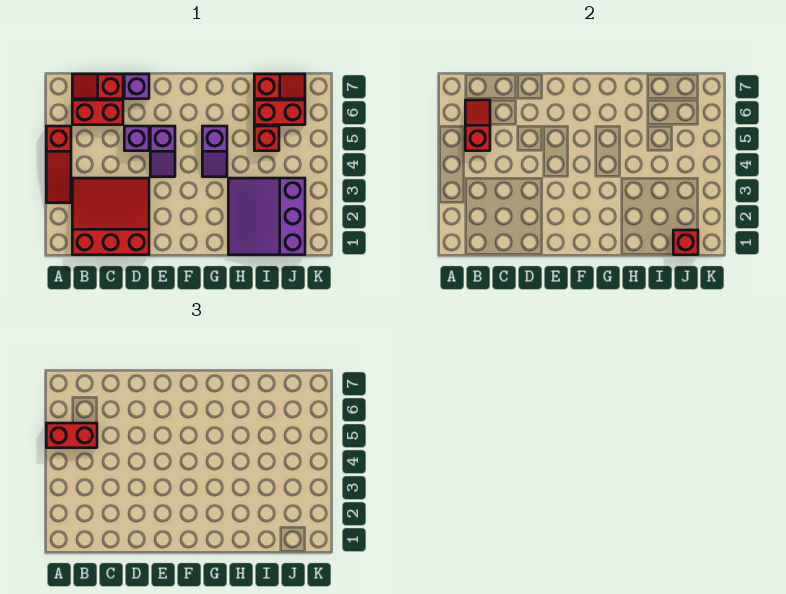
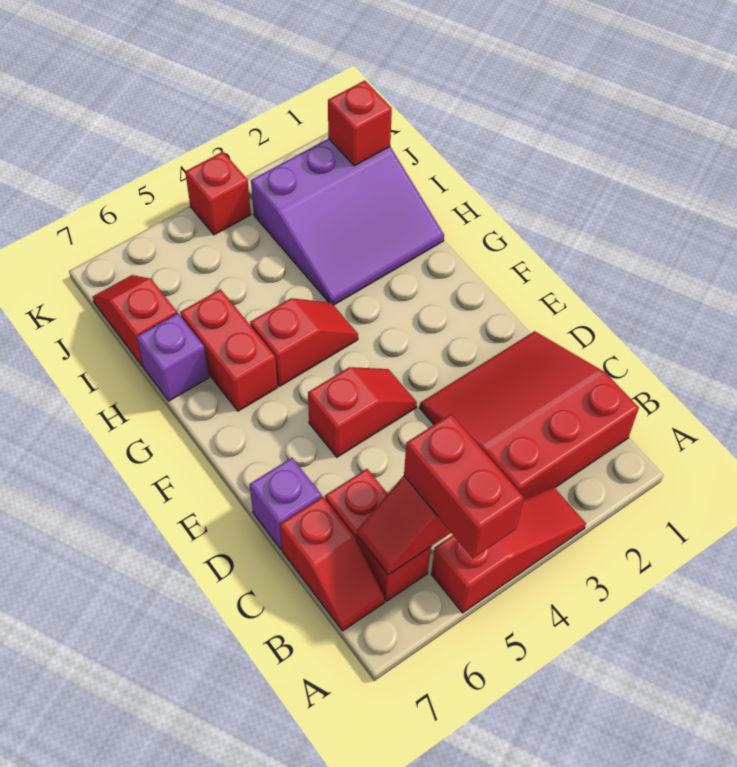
red slope B1:D3 level 1 top 1 -> red slope B1:D3 level 1 top B
purple brick D5 level 1 -> purple brick H7 level 1
purple slope E4:E5 level 1 top 5 -> red slope E4:E5 level 1 top 5
purple slope G4:G5 level 1 top 5 -> red slope G4:G5 level 1 top 5
red brick I5 level 1 -> red brick K4 level 1
red brick I6:J6 level 1 -> red brick G6:H6 level 1

